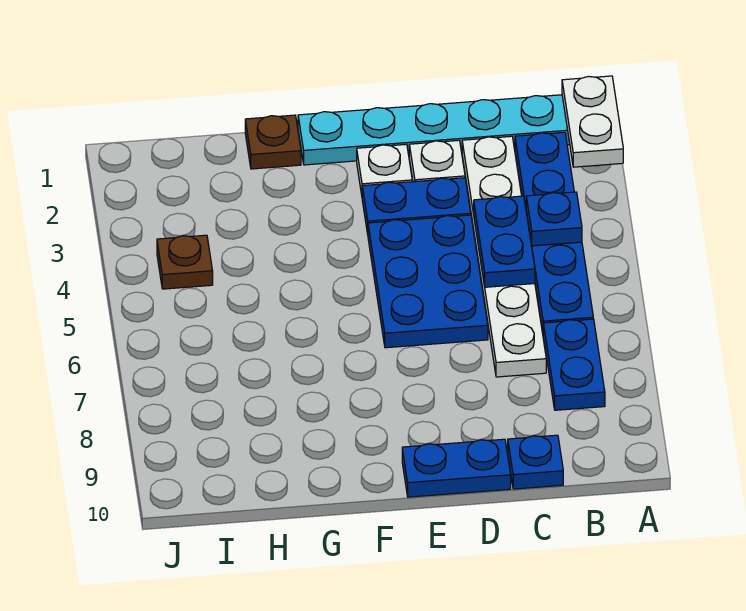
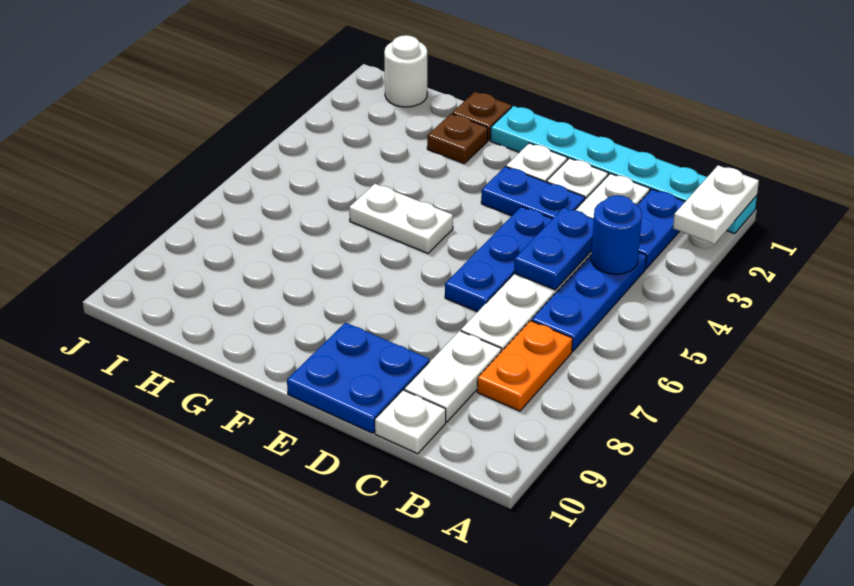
blue plate B4 level 2 -> blue round brick B4 level 2
blue plate B7:B8 level 1 -> orange plate B7:B8 level 1
none -> white plate C8:C9 level 1
blue plate C10 level 1 -> white plate C10 level 1
blue plate D4:E6 level 1 -> blue plate D4:D6 level 1
blue plate D10:E10 level 1 -> blue plate D9:E10 level 1
none -> white plate F5:G5 level 1
none -> white round brick I1 level 1
brown plate I4 level 1 -> brown plate G2 level 1

